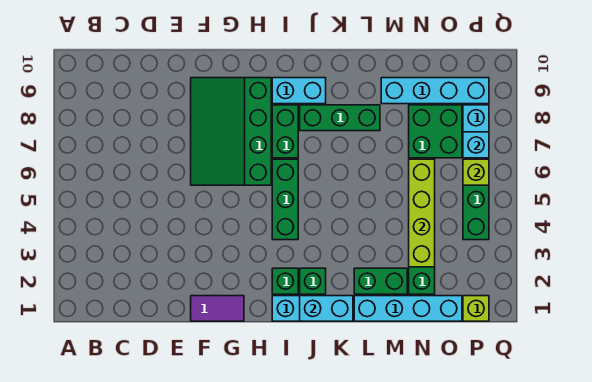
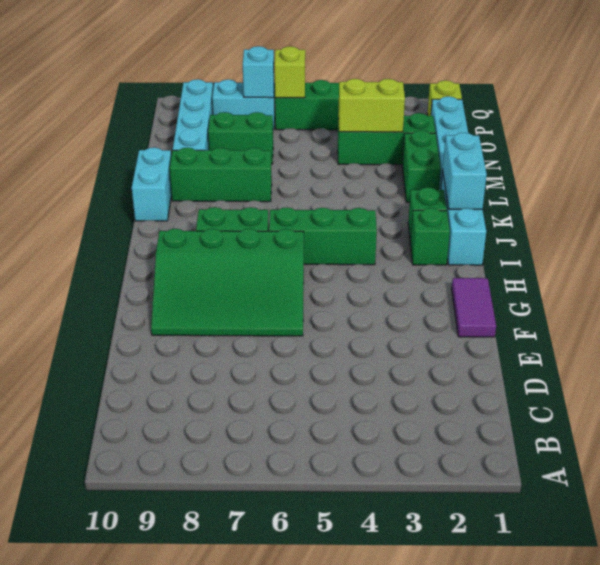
cyan brick I9:J9 level 1 -> cyan brick K10:L10 level 1
green brick J8:L8 level 1 -> green brick L7:L9 level 1
lime brick N3:N6 level 2 -> lime brick N3:N4 level 2
green brick N7:O8 level 1 -> green brick N7:N8 level 1

